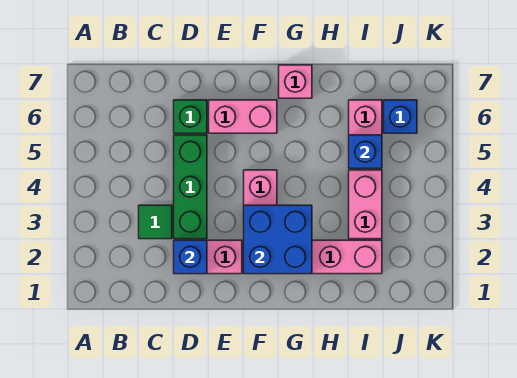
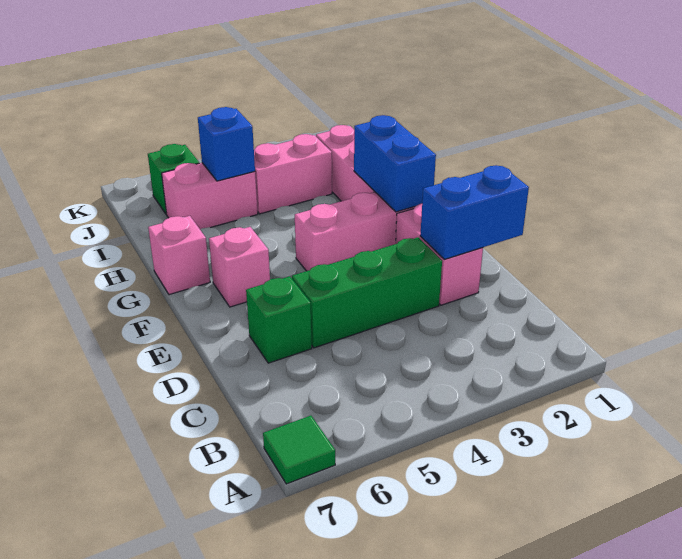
green tile C3 level 1 -> green tile A7 level 1
blue brick D2 level 2 -> blue brick D1:D2 level 2
pink brick E6:F6 level 1 -> pink brick F6 level 1
blue brick F2:G3 level 2 -> blue brick F2:G2 level 2
blue brick J6 level 1 -> green brick J6 level 1

